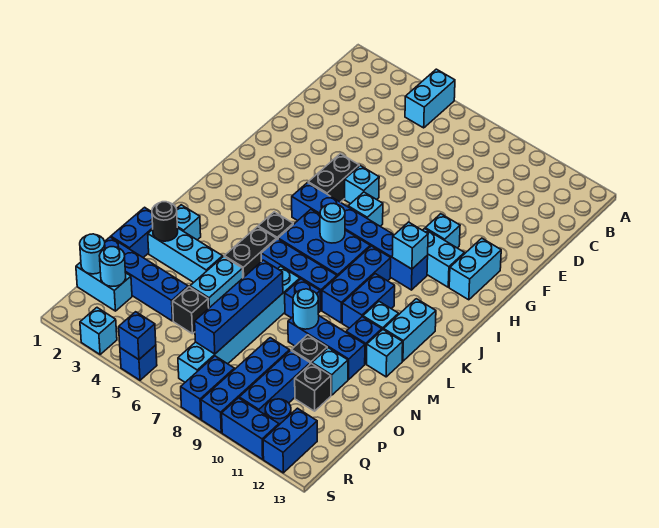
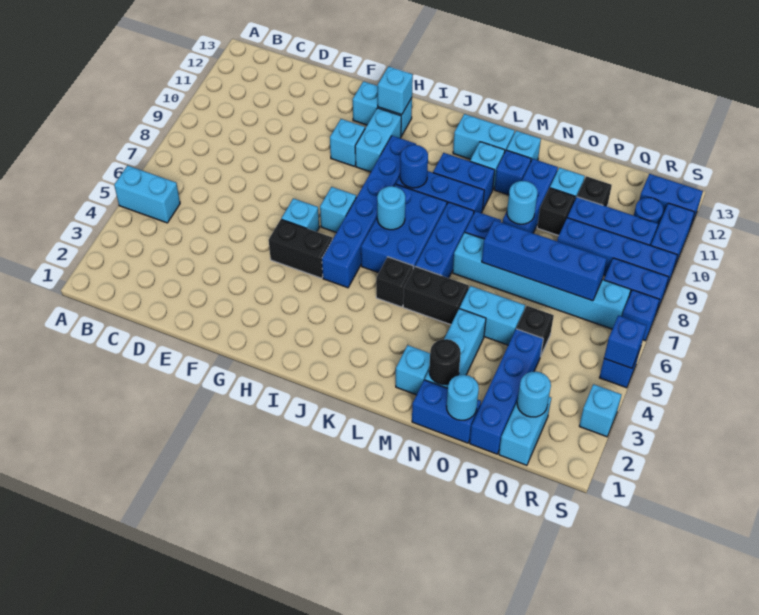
cyan brick I10 level 2 -> cyan brick H12 level 2
none -> blue round brick J9 level 2
cyan round brick Q1 level 2 -> cyan round brick O1 level 2
none -> blue brick S7 level 1

